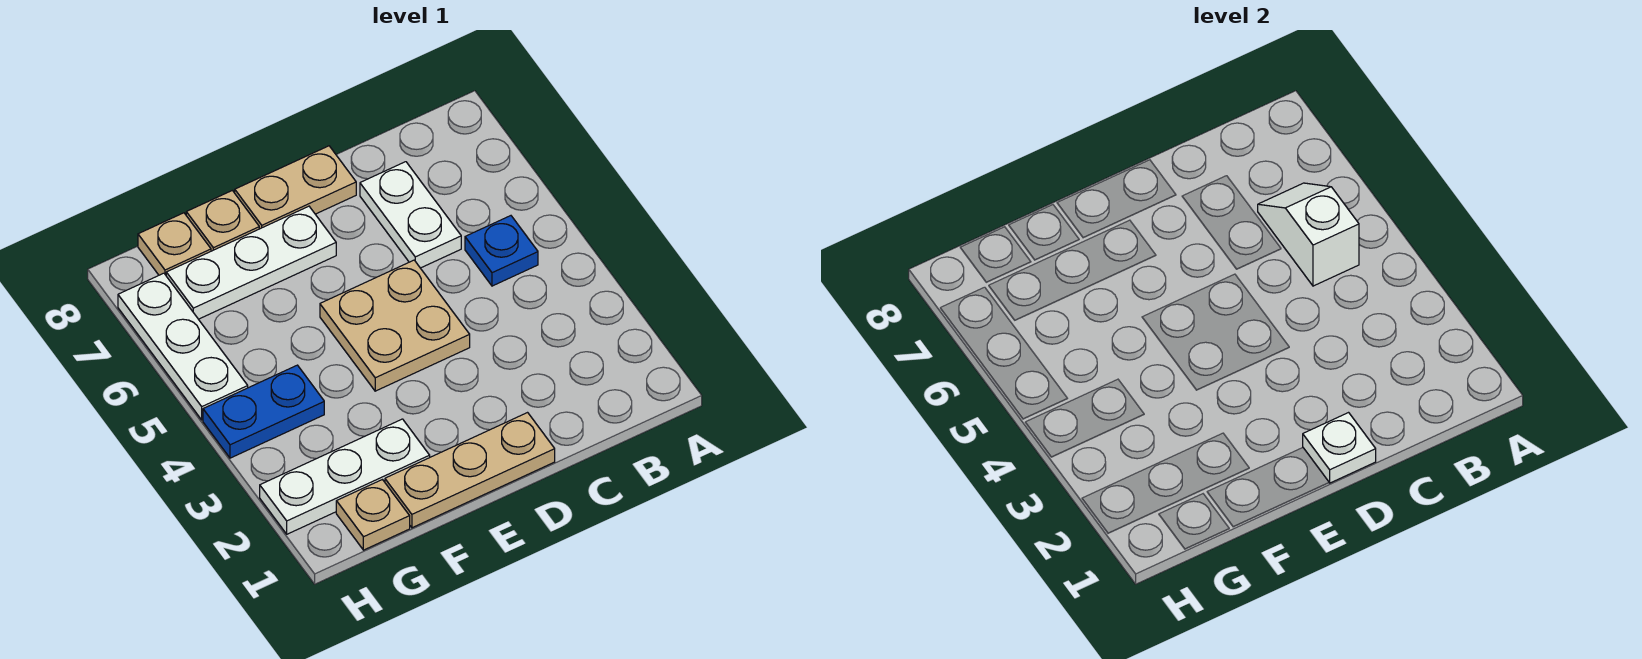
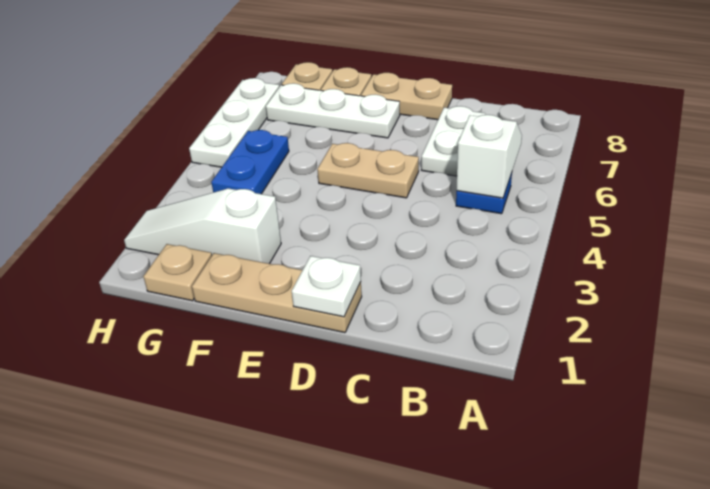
tan plate D4:E5 level 1 -> tan plate D5:E5 level 1
white plate F2:H2 level 1 -> white slope F2:H2 level 1 top F
blue plate G4:H4 level 1 -> blue plate G4:G5 level 1

